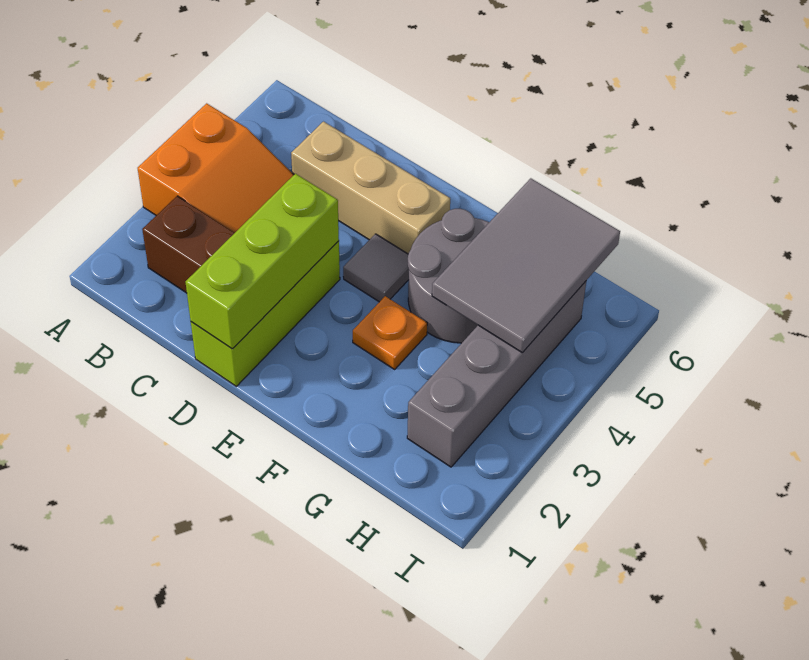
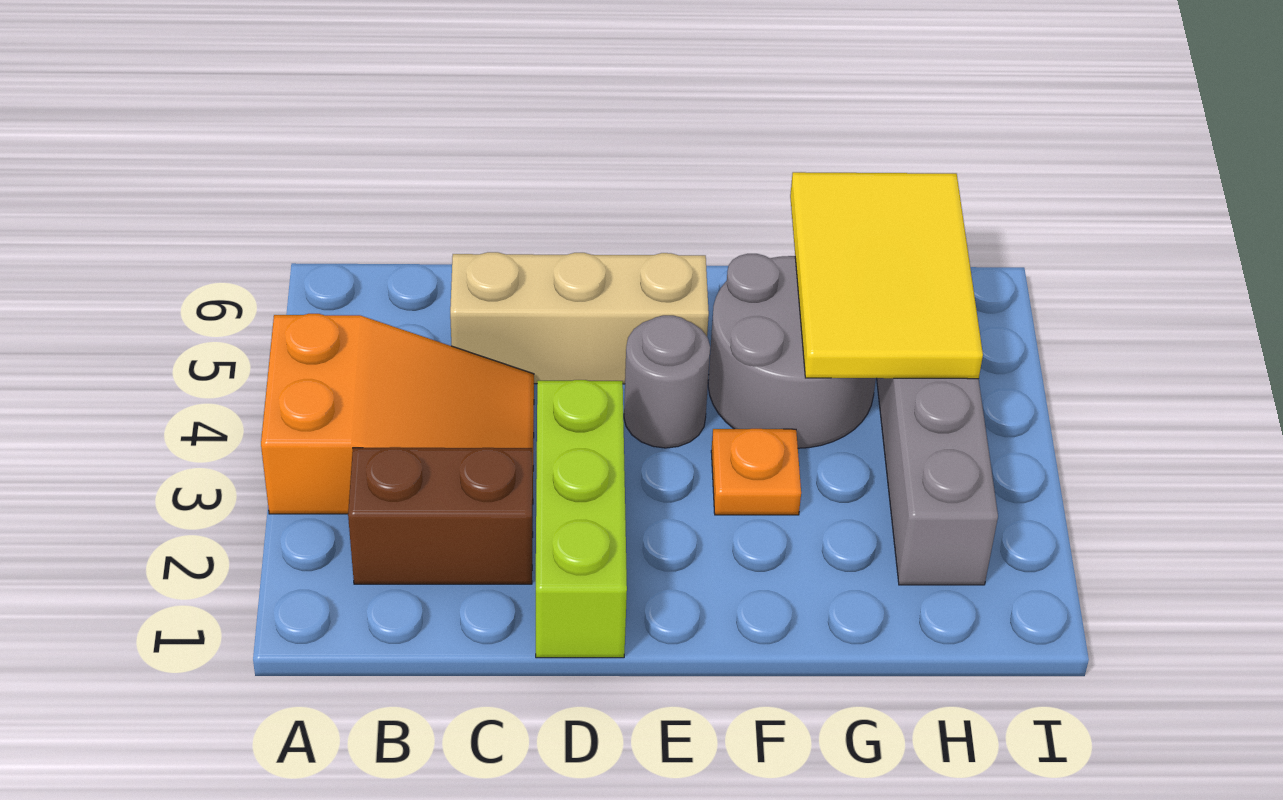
lime brick D1:D3 level 2 -> none
grey tile E4 level 1 -> grey round brick E4 level 1
grey tile G4:H6 level 2 -> yellow tile G4:H6 level 2

